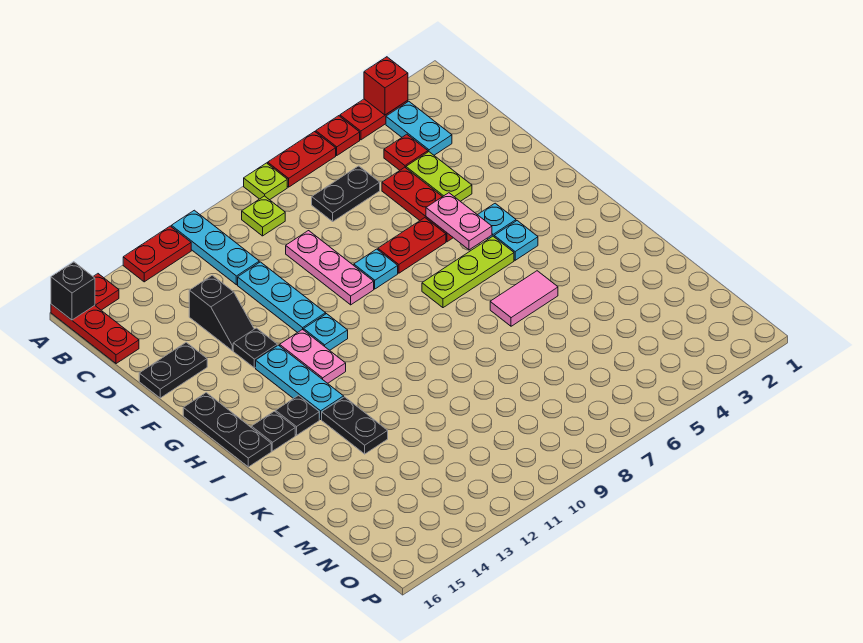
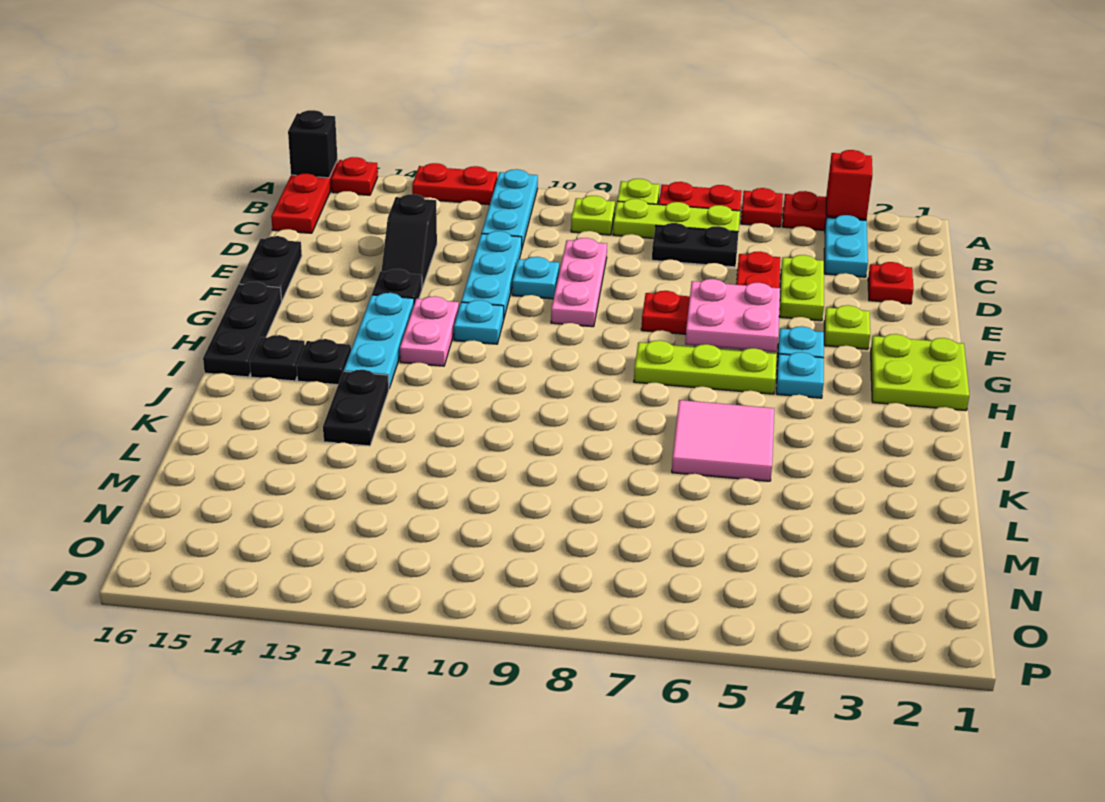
none -> lime plate B6:B8 level 1
red plate C4 level 1 -> red plate D2 level 1
black plate E15:E16 level 1 -> black plate E16:F16 level 1
none -> lime plate F3 level 1
pink plate F5:G5 level 2 -> pink plate F5:G6 level 2
cyan plate F8 level 1 -> cyan plate E10 level 1
none -> lime plate G1:H2 level 1
pink tile J5:J6 level 1 -> pink tile J5:K6 level 1

